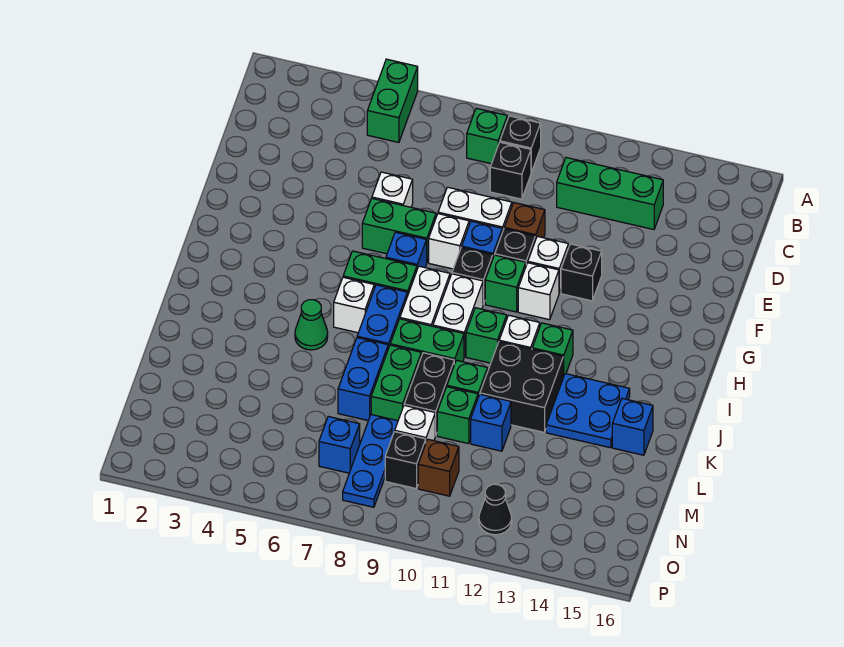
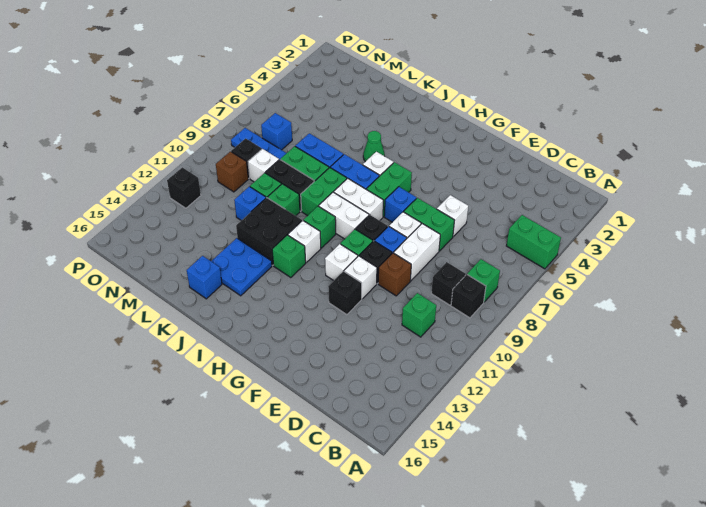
green brick C11:C13 level 1 -> green brick C11 level 1
green brick F6:F7 level 1 -> green brick E7:F7 level 1
black cone O12 level 1 -> black brick O12 level 1

